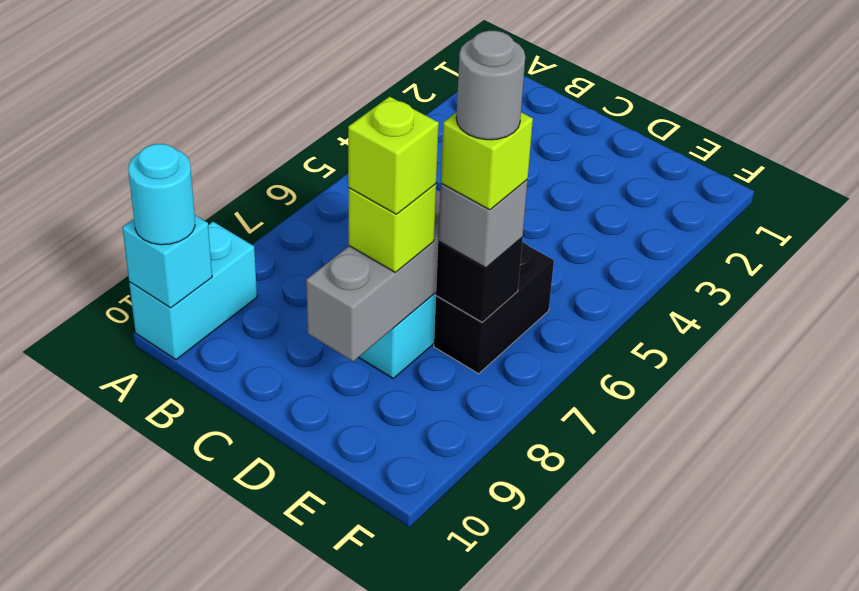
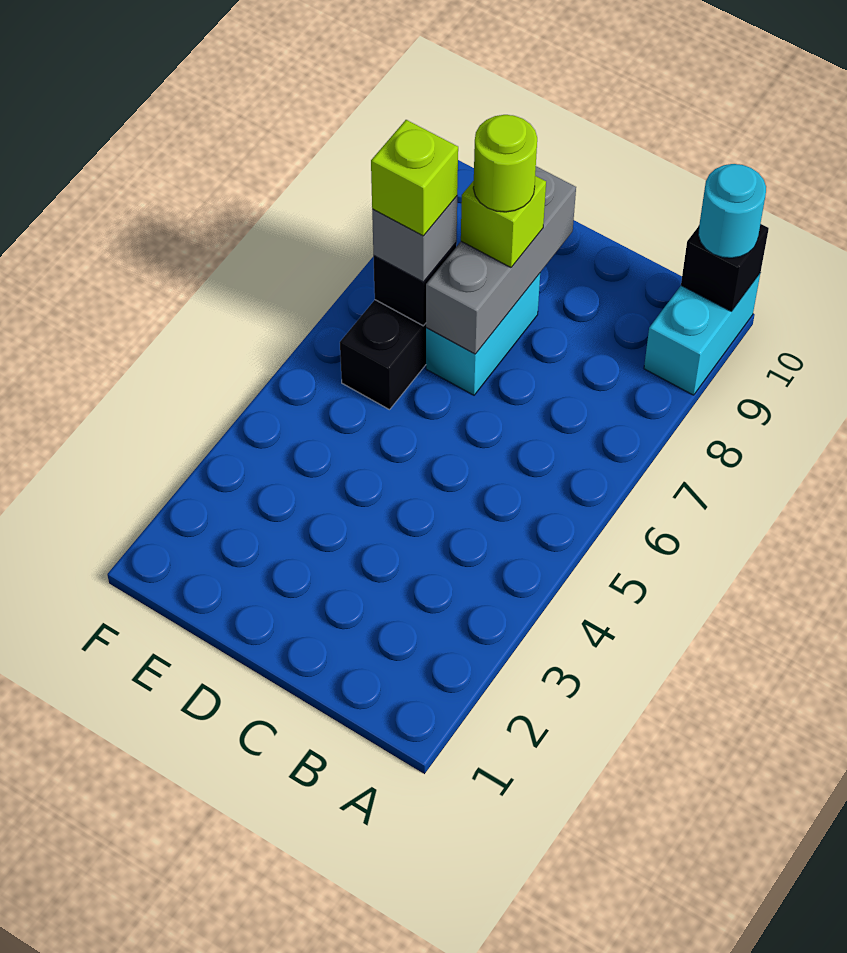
cyan brick A10 level 2 -> black brick A10 level 2
lime brick D8 level 4 -> lime round brick D8 level 4
grey round brick E7 level 5 -> none

